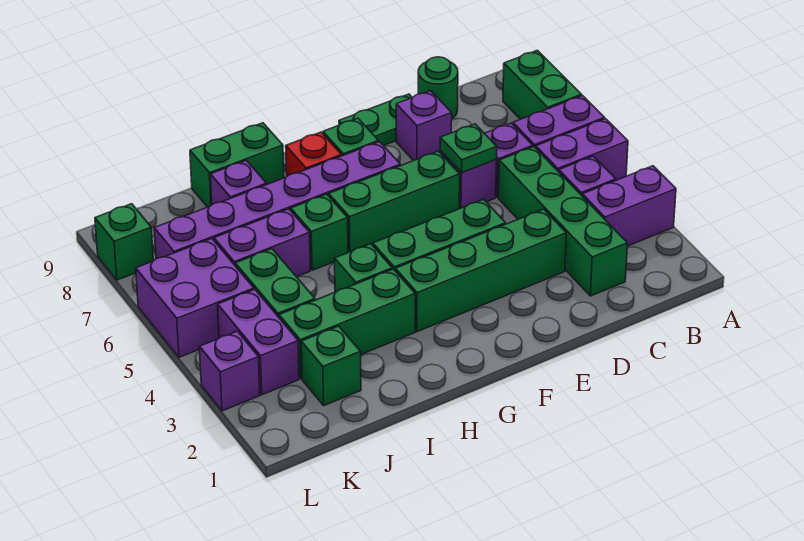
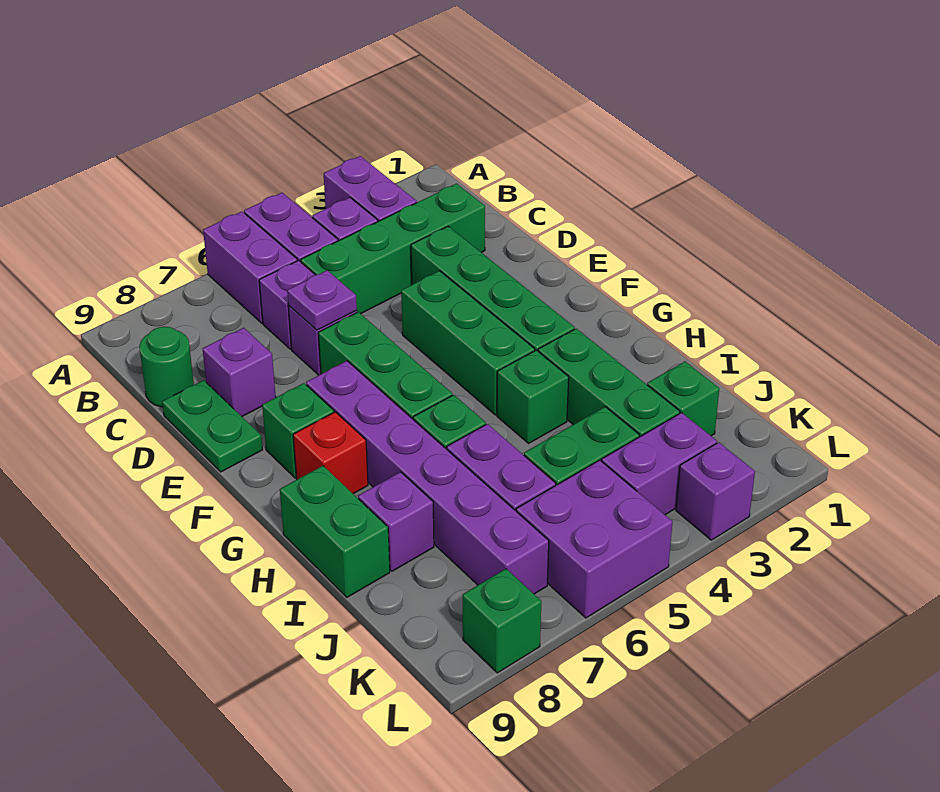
green brick A7:A8 level 1 -> none
green plate D6 level 2 -> purple plate D6 level 2

